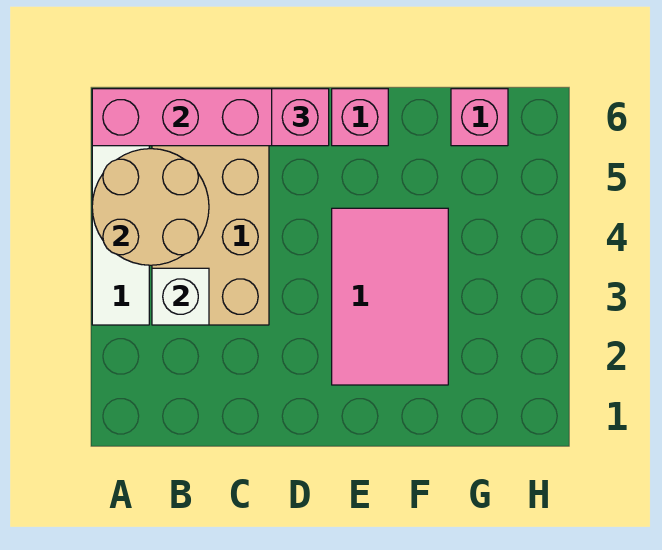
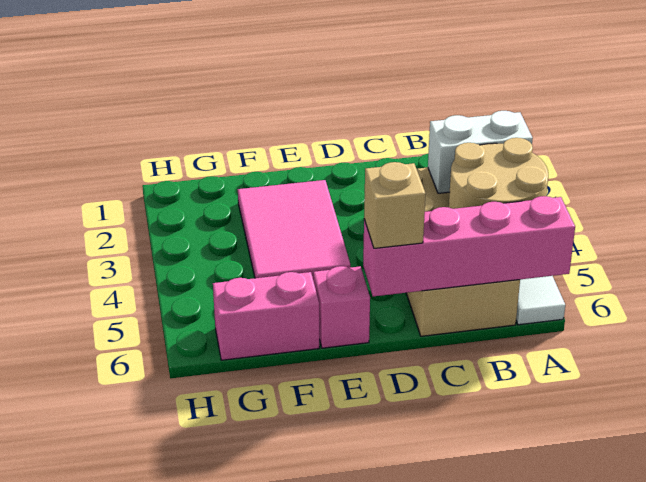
white brick B3 level 2 -> white brick A3:B3 level 2
pink brick D6 level 3 -> tan brick D6 level 3
pink brick G6 level 1 -> pink brick F6:G6 level 1

